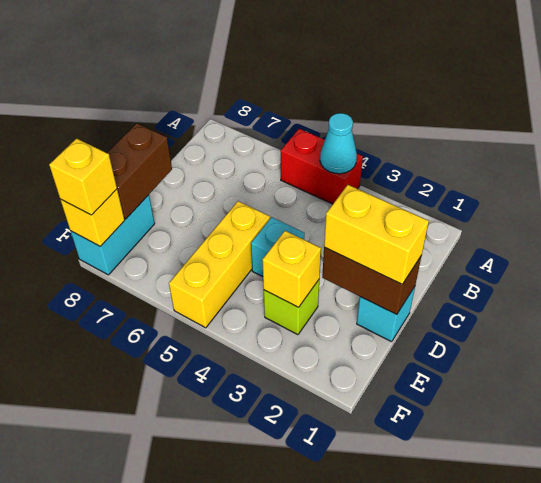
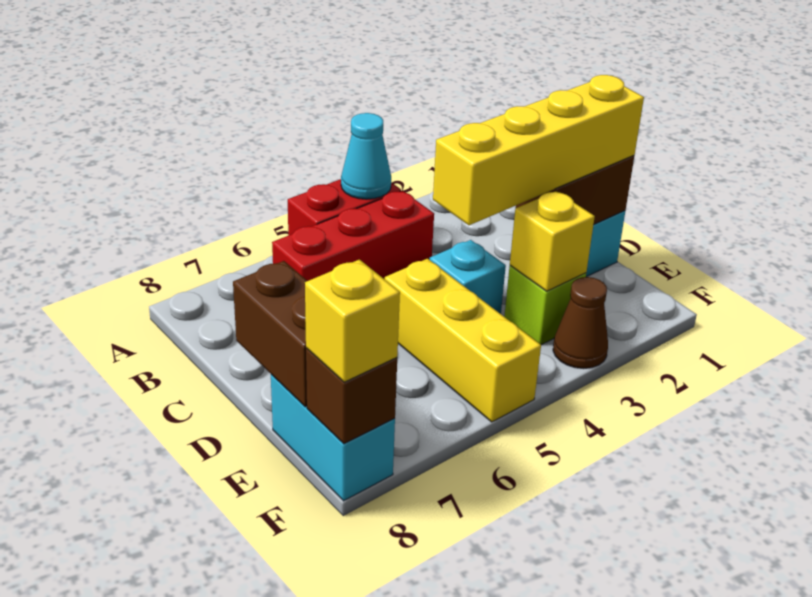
none -> red brick B4:B6 level 1
yellow brick D1:D2 level 3 -> yellow brick D1:D4 level 3
none -> brown cone F3 level 1
yellow brick F8 level 2 -> brown brick F8 level 2

